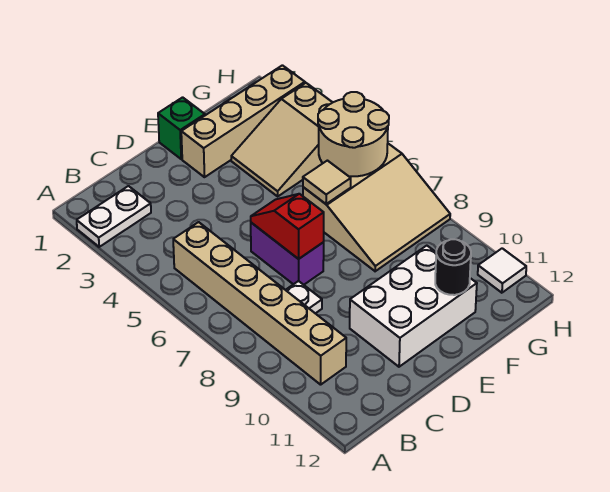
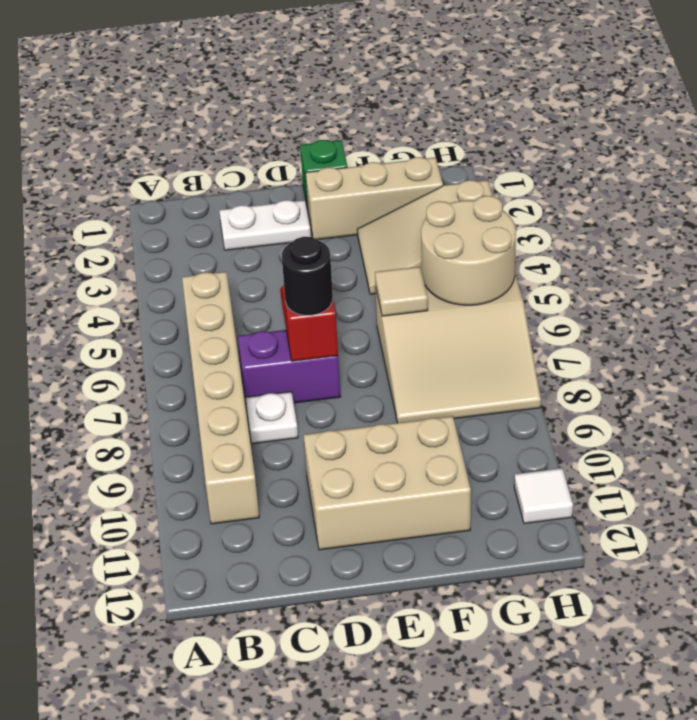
white plate A2:B2 level 1 -> white plate C2:D2 level 1
purple brick D6:D7 level 1 -> purple brick C7:D7 level 1
white brick D10:F11 level 1 -> tan brick D10:F11 level 1
tan brick E2:H2 level 1 -> tan brick E2:G2 level 1
black round brick F11 level 2 -> black round brick D7 level 3

